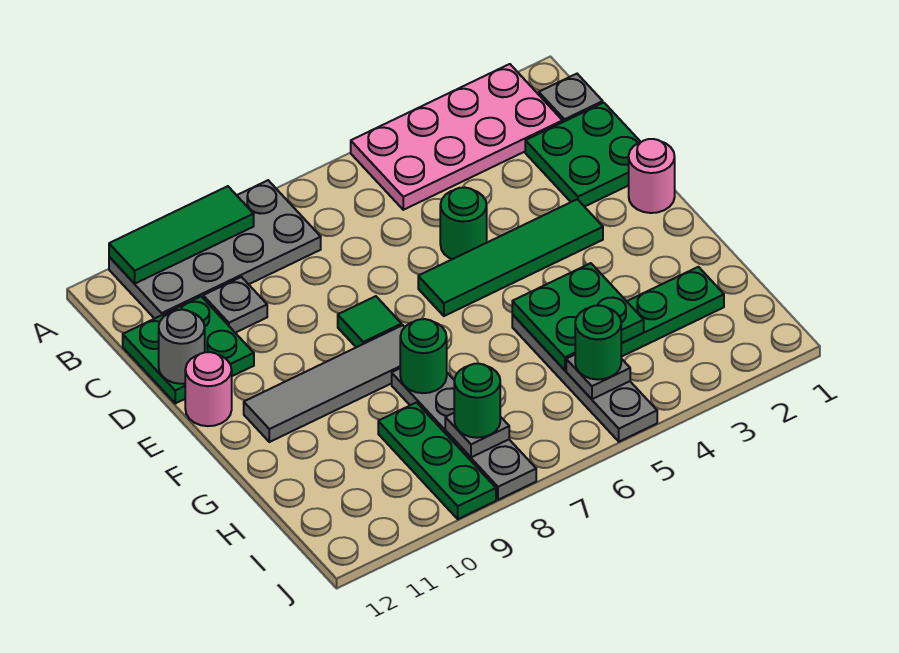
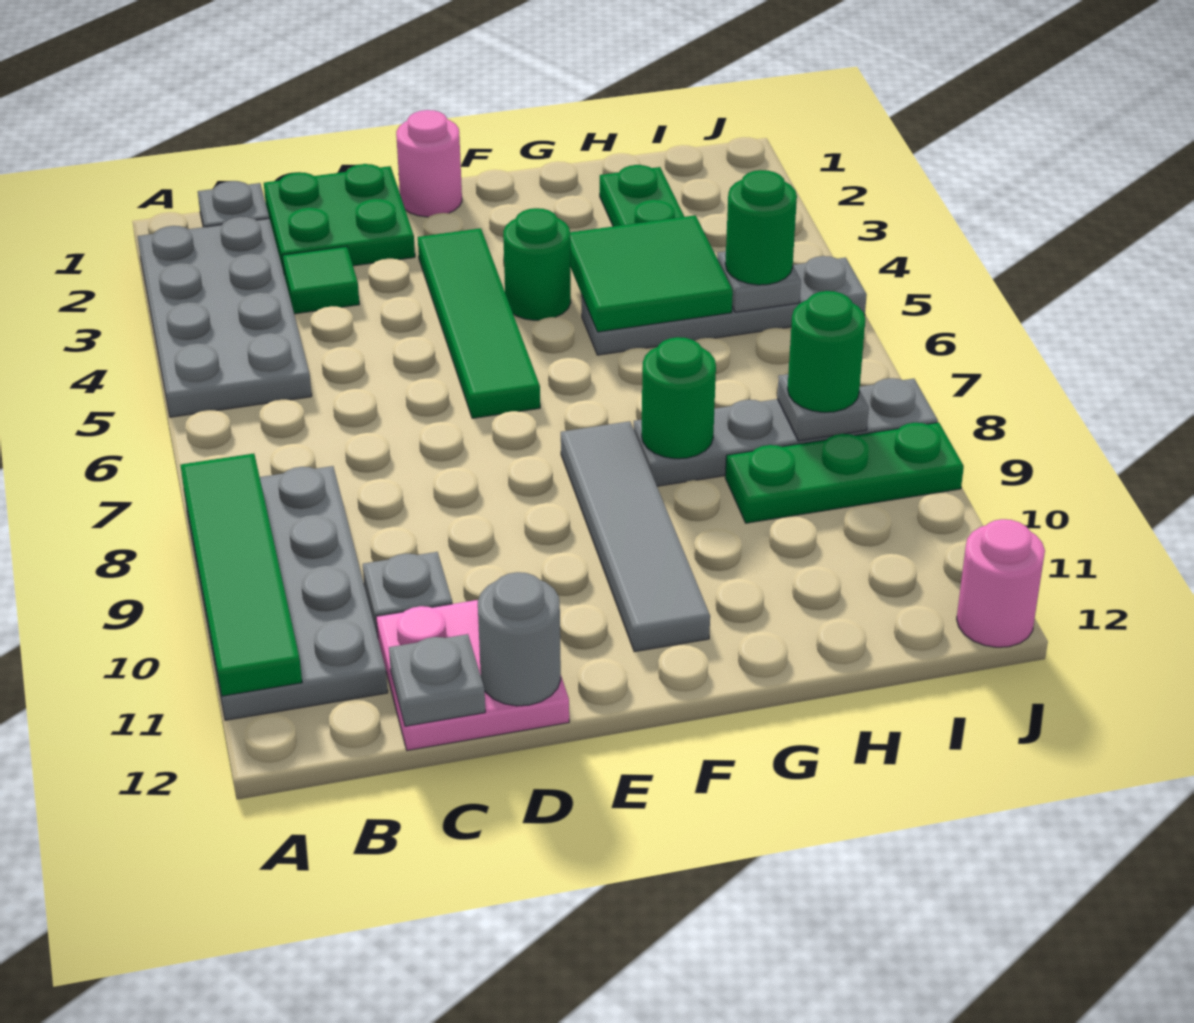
pink plate A2:B5 level 1 -> grey plate A2:B5 level 1
green tile A9:A11 level 2 -> green tile A8:A11 level 2
green plate C11:D12 level 1 -> pink plate C11:D12 level 1
none -> grey plate C12 level 2
green round brick D5 level 1 -> green round brick F4 level 1
green tile E8 level 1 -> green tile C3 level 1
pink round brick E12 level 1 -> pink round brick J12 level 1
green plate G4:H5 level 2 -> green tile G4:H5 level 2

